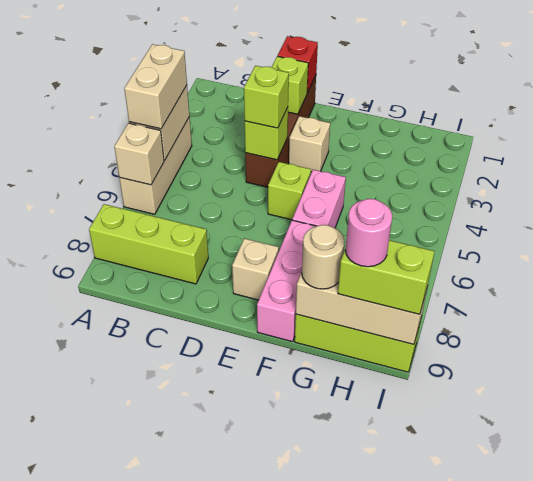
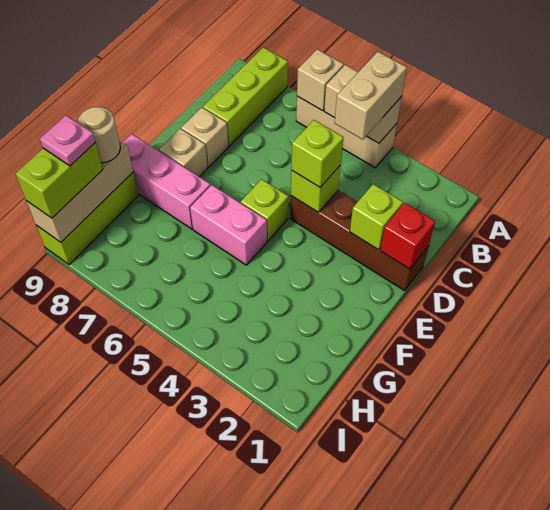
tan brick A4:A5 level 3 -> tan brick A4:B4 level 3
tan brick E3 level 1 -> tan brick D8 level 1
pink round brick H9 level 4 -> pink plate H9 level 4

